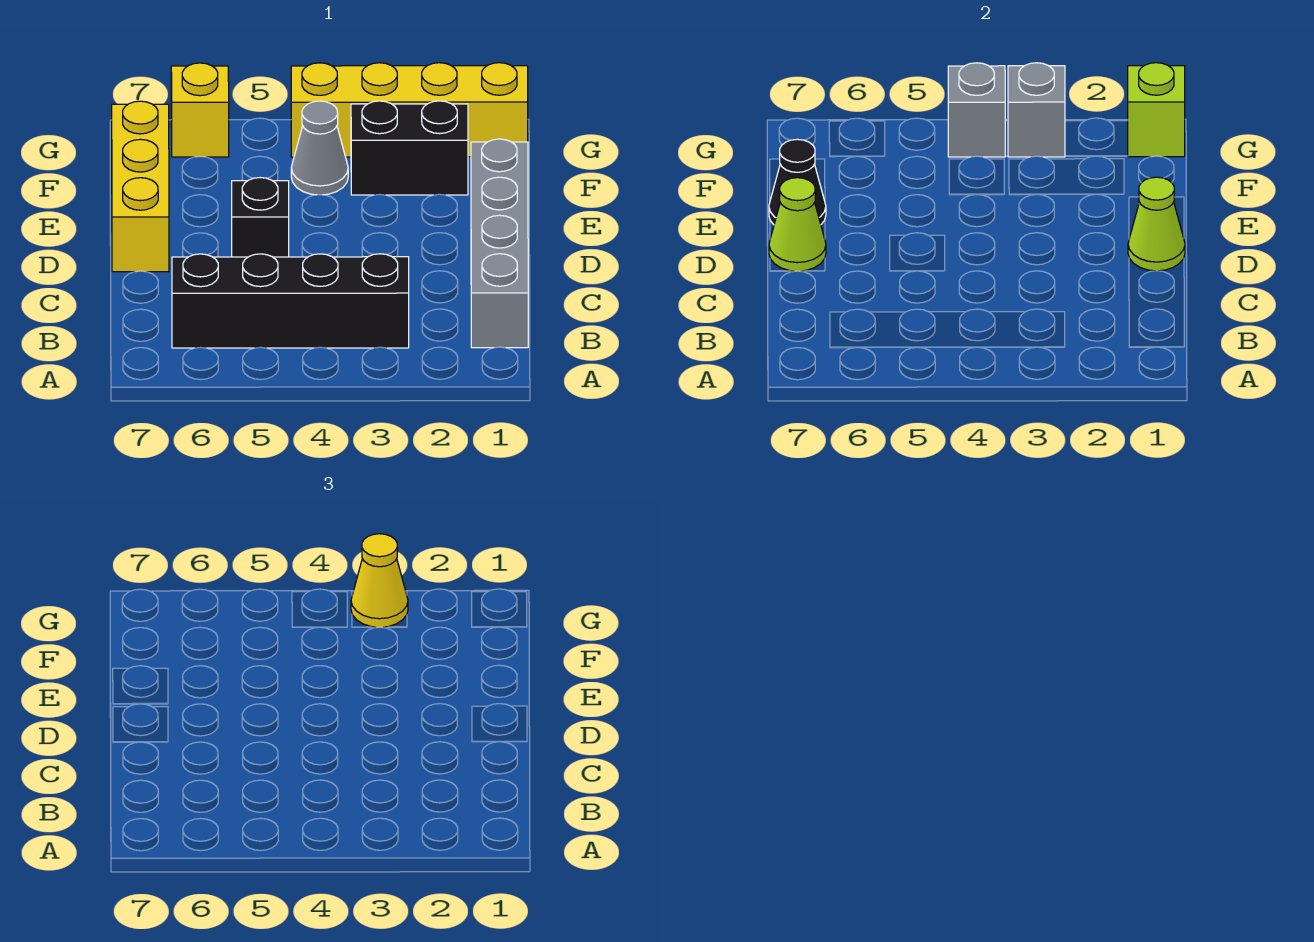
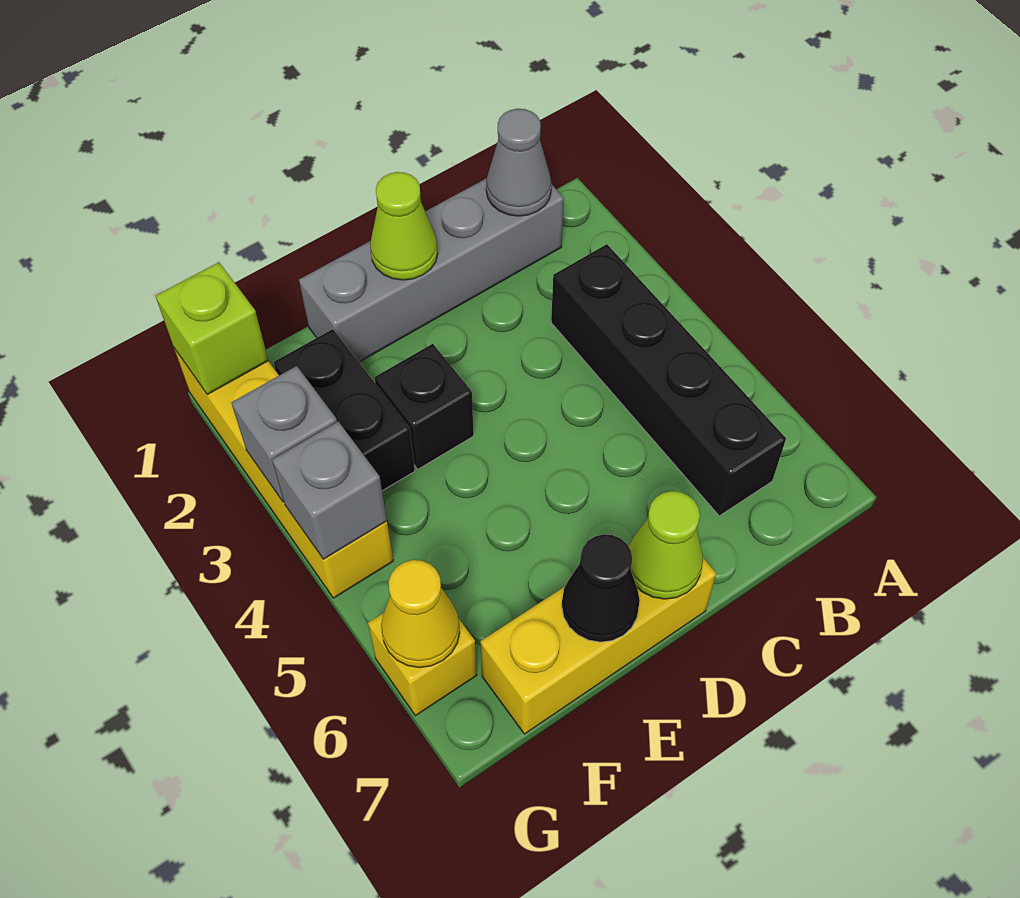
black brick D5 level 1 -> black brick E3 level 1
grey cone F4 level 1 -> grey cone B1 level 2
yellow cone G3 level 3 -> yellow cone G6 level 2

